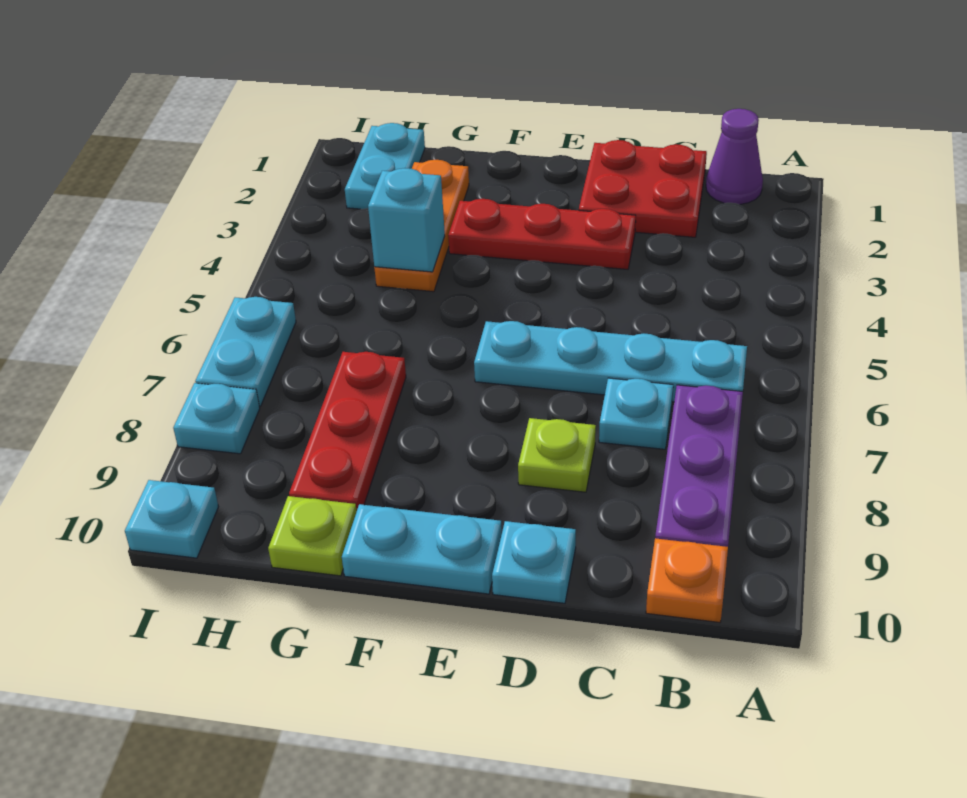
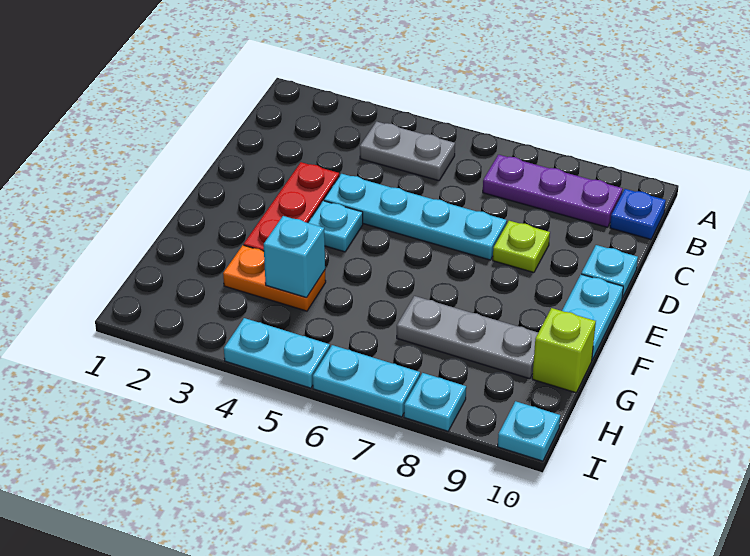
purple cone B1 level 1 -> none
none -> grey plate B4:B5 level 1
cyan plate B6:E6 level 1 -> cyan plate D4:D7 level 1
orange plate B10 level 1 -> blue plate B10 level 1
red plate C1:D2 level 1 -> none
cyan plate C7 level 1 -> cyan plate E4 level 1
orange plate G2:G4 level 1 -> orange plate G3:G4 level 1
red plate G7:G9 level 1 -> grey plate G7:G9 level 1
lime plate G10 level 1 -> lime brick G10 level 1
cyan plate H1:H2 level 1 -> cyan plate I4:I5 level 1

